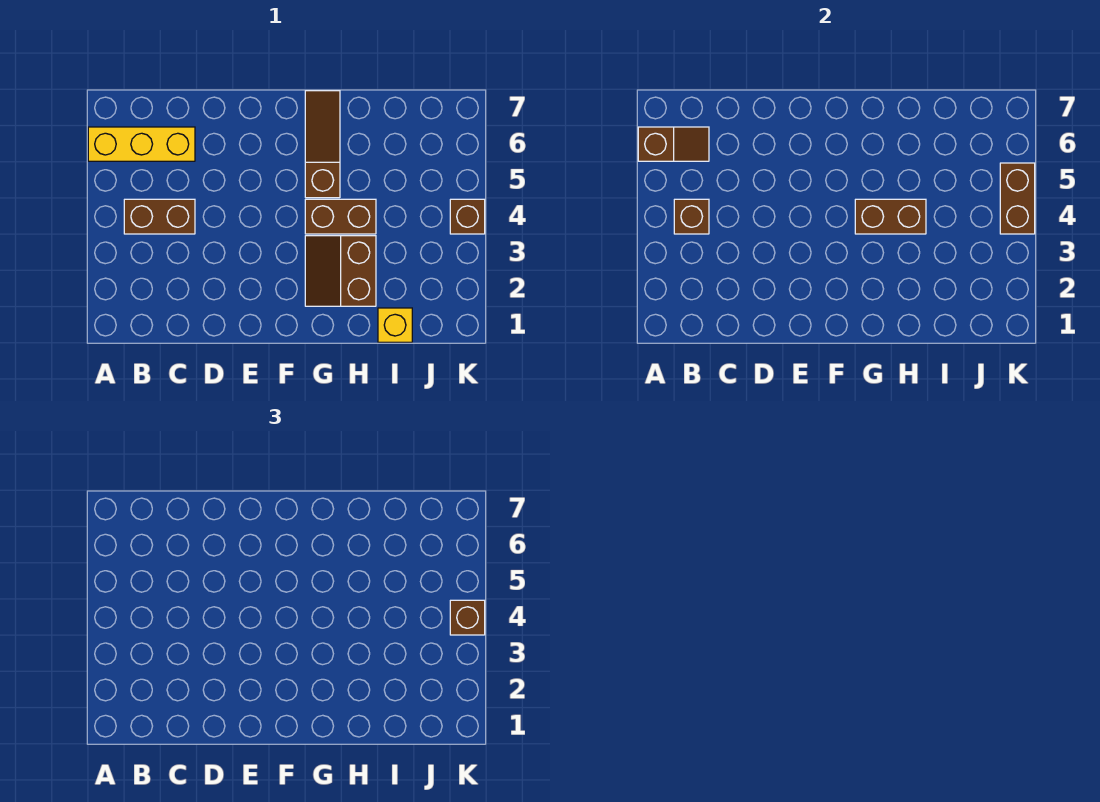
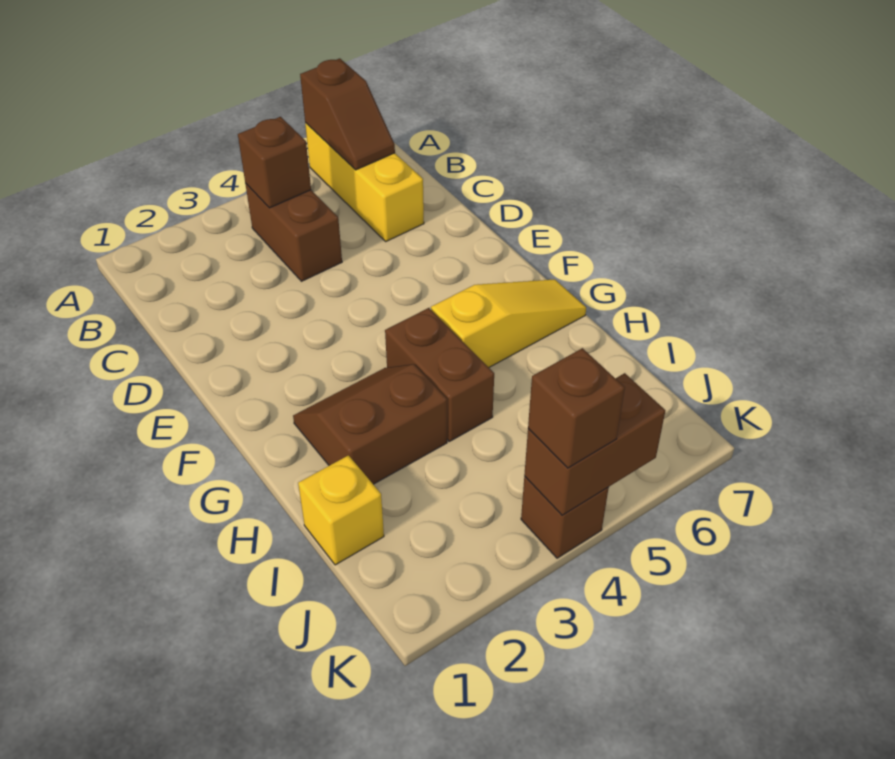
brown brick G4:H4 level 2 -> none
brown slope G5:G7 level 1 top 5 -> yellow slope G5:G7 level 1 top 5

